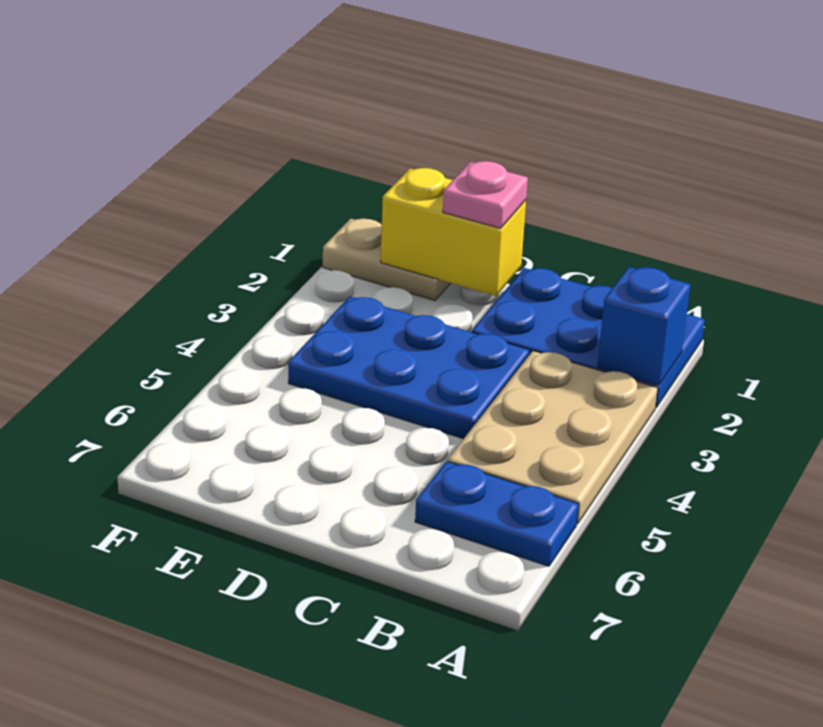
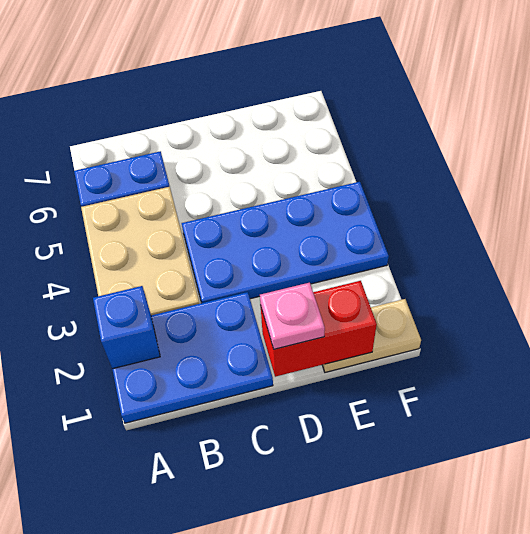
blue plate C3:E4 level 1 -> blue plate C3:F4 level 1
yellow brick D1:E1 level 2 -> red brick D1:E1 level 2

